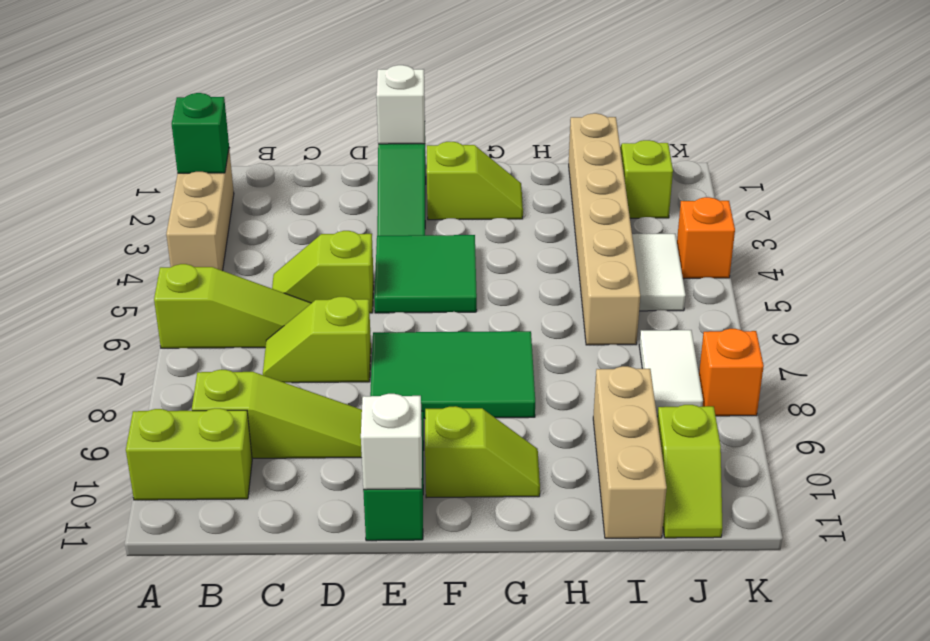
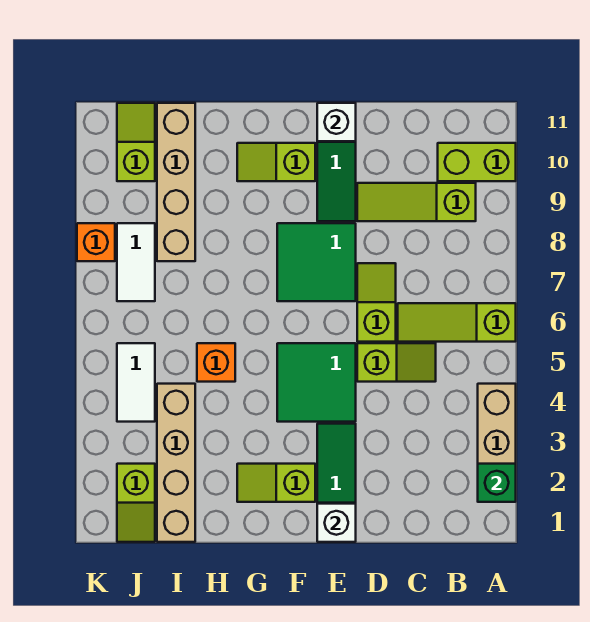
lime slope C7:D7 level 1 top D -> lime slope D6:D7 level 1 top 6
green tile E7:G8 level 1 -> green tile E7:F8 level 1
tan brick I1:I6 level 1 -> tan brick I1:I4 level 1
tan brick I9:I11 level 1 -> tan brick I8:I11 level 1
orange brick K4 level 1 -> orange brick H5 level 1

